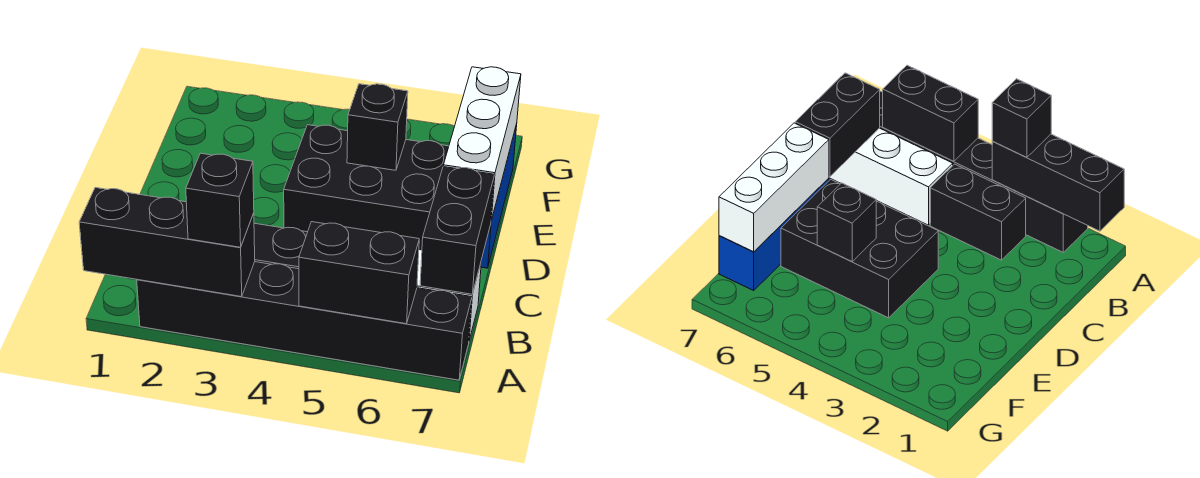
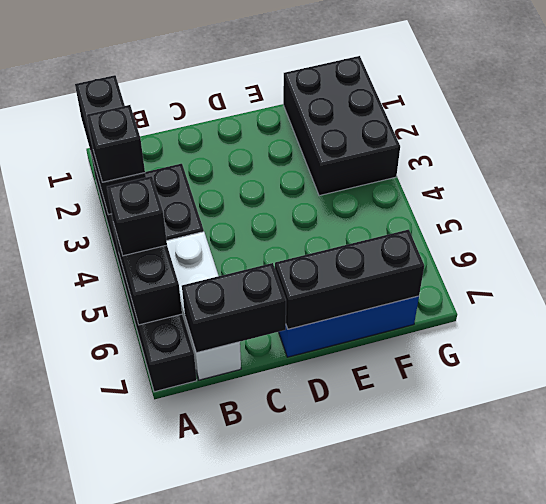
black brick D4:E6 level 1 -> black brick F1:G3 level 1
white brick D7:F7 level 2 -> black brick D7:F7 level 2
black brick E5 level 2 -> black brick A5 level 3

